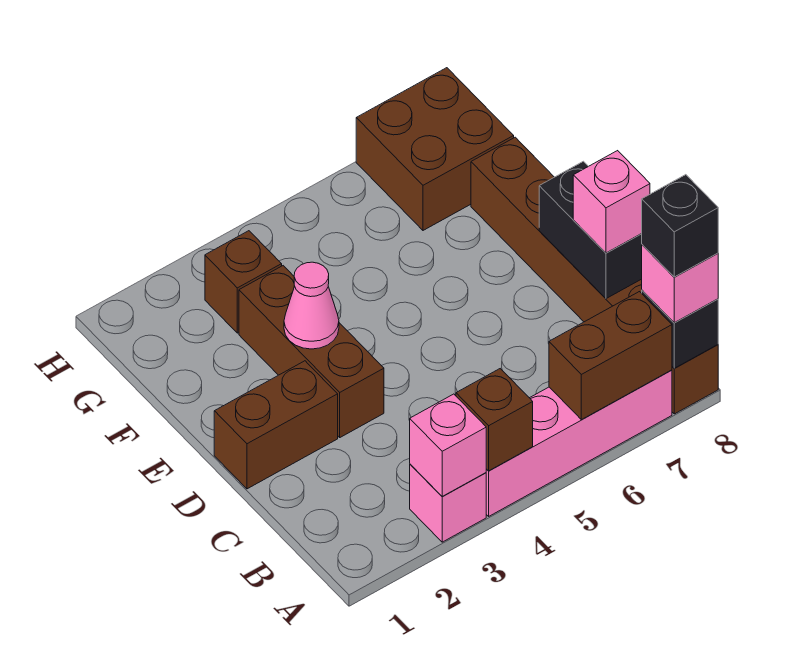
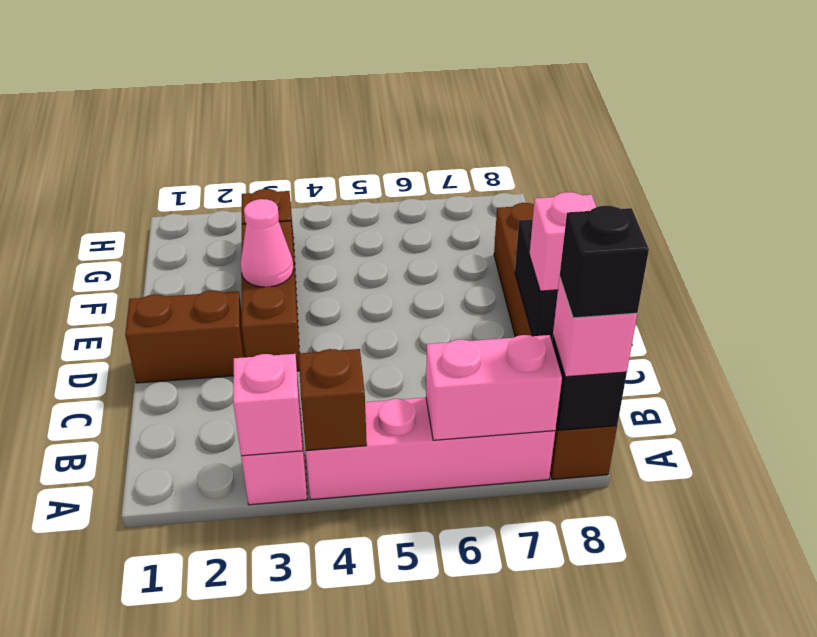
brown brick A6:A7 level 2 -> pink brick A6:A7 level 2
brown brick G7:H8 level 1 -> none

